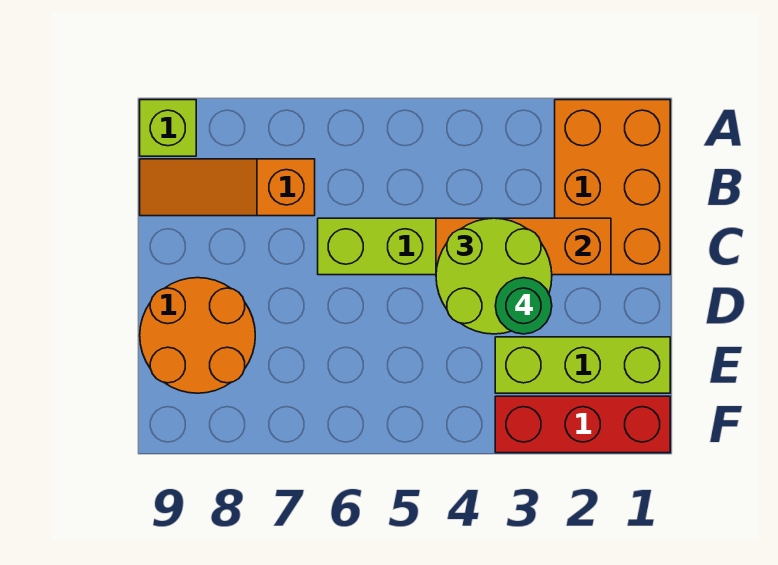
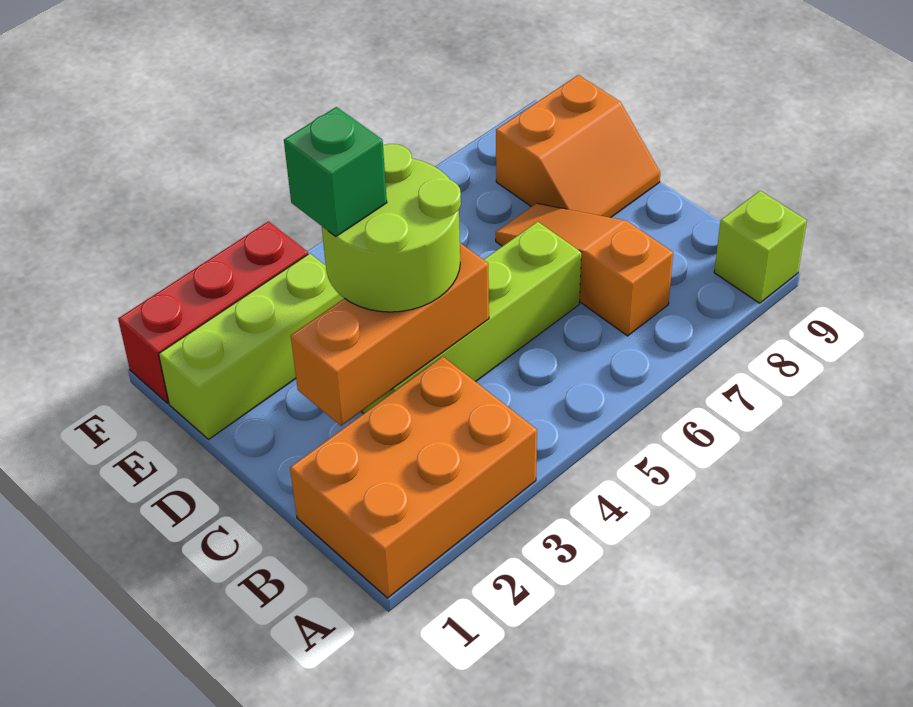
orange brick A1:C2 level 1 -> orange brick A1:B3 level 1
orange slope B7:B9 level 1 top 7 -> orange slope B7:D7 level 1 top B
green round brick D3 level 4 -> green brick D3 level 4
orange round brick D8:E9 level 1 -> orange slope D8:E9 level 1 top E

